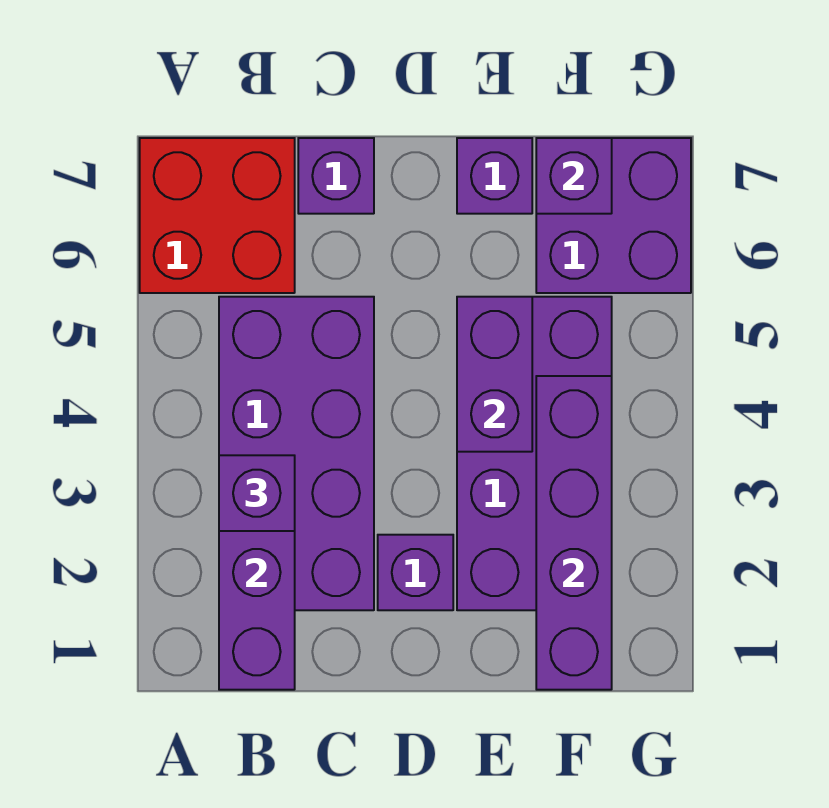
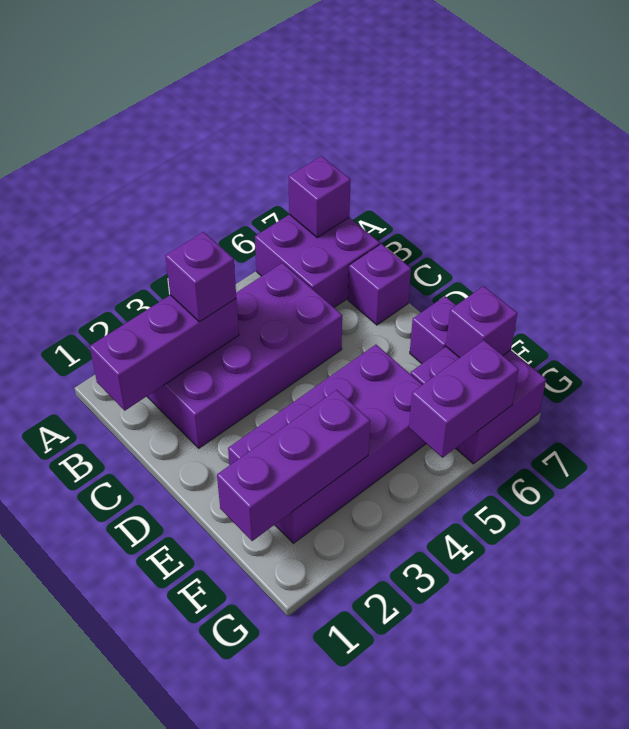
red brick A6:B7 level 1 -> purple brick A6:B7 level 1
purple brick D2 level 1 -> purple brick A7 level 2
purple brick E4:E5 level 2 -> purple brick G5:G6 level 2
purple brick F1:F4 level 2 -> purple brick F1:F3 level 2

